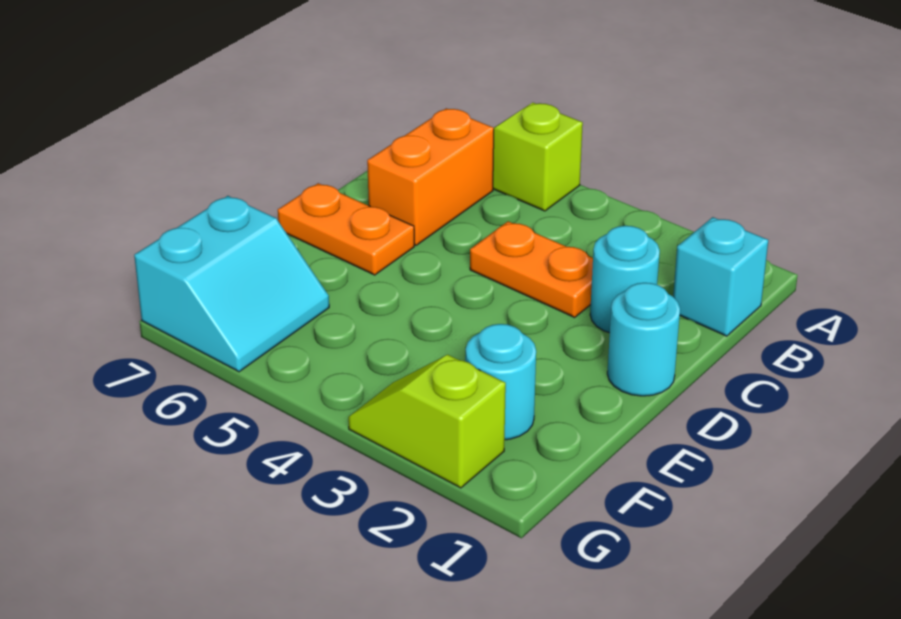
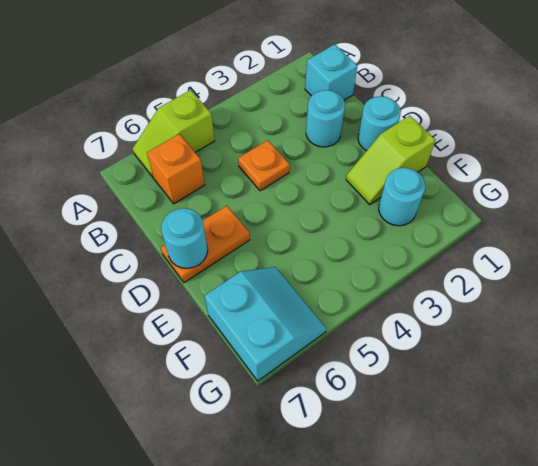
orange brick B6:C6 level 1 -> orange brick B6 level 1
orange plate C3:C4 level 1 -> orange plate C4 level 1
none -> cyan round brick D7 level 2
lime slope G2:G3 level 1 top 2 -> lime slope E1:E2 level 1 top 1

